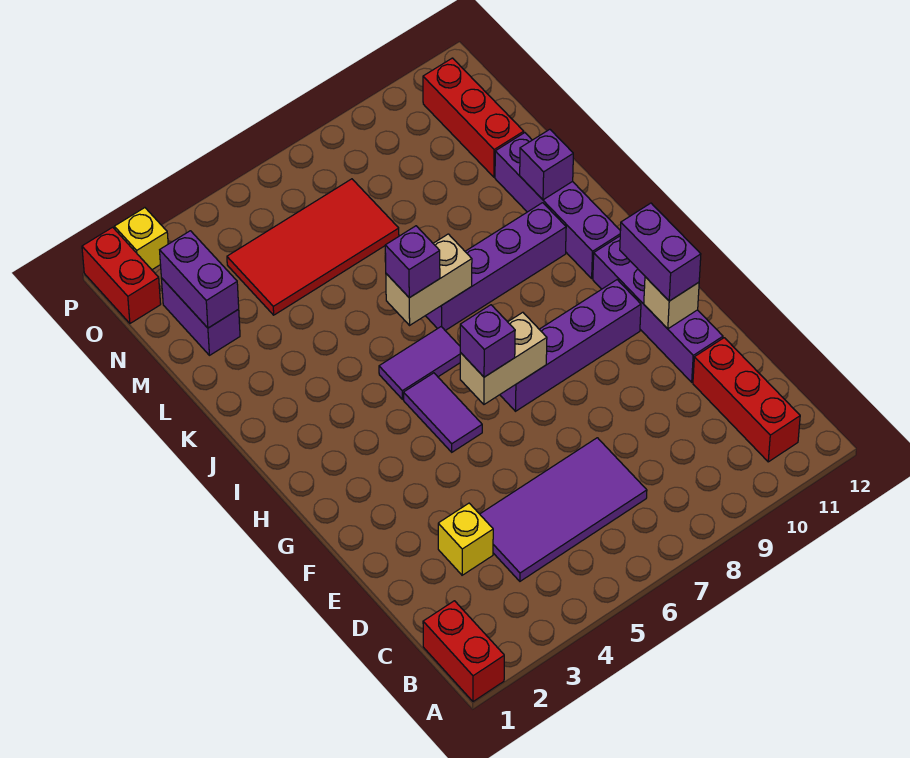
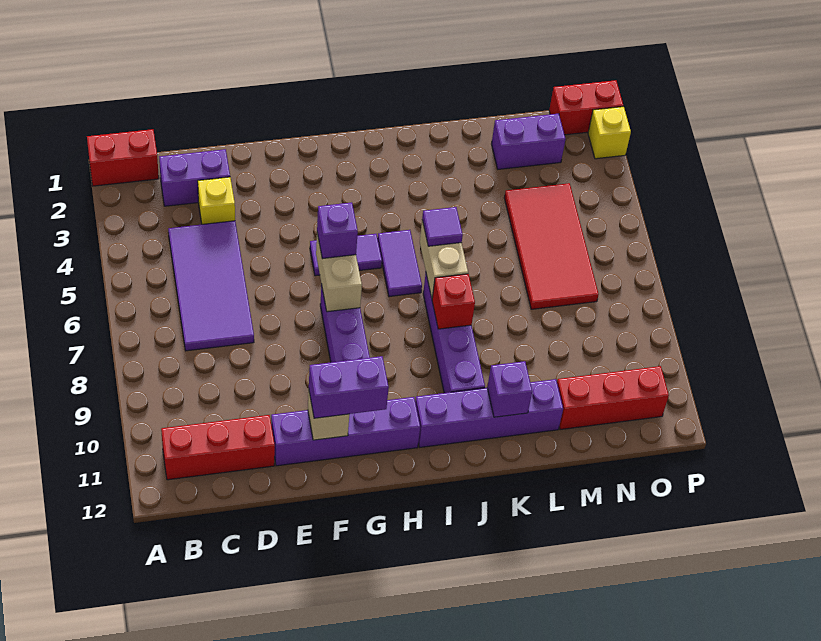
purple brick J6 level 3 -> purple tile J6 level 3
none -> red brick J8 level 2
purple brick M2:N2 level 2 -> purple brick C2:D2 level 1

